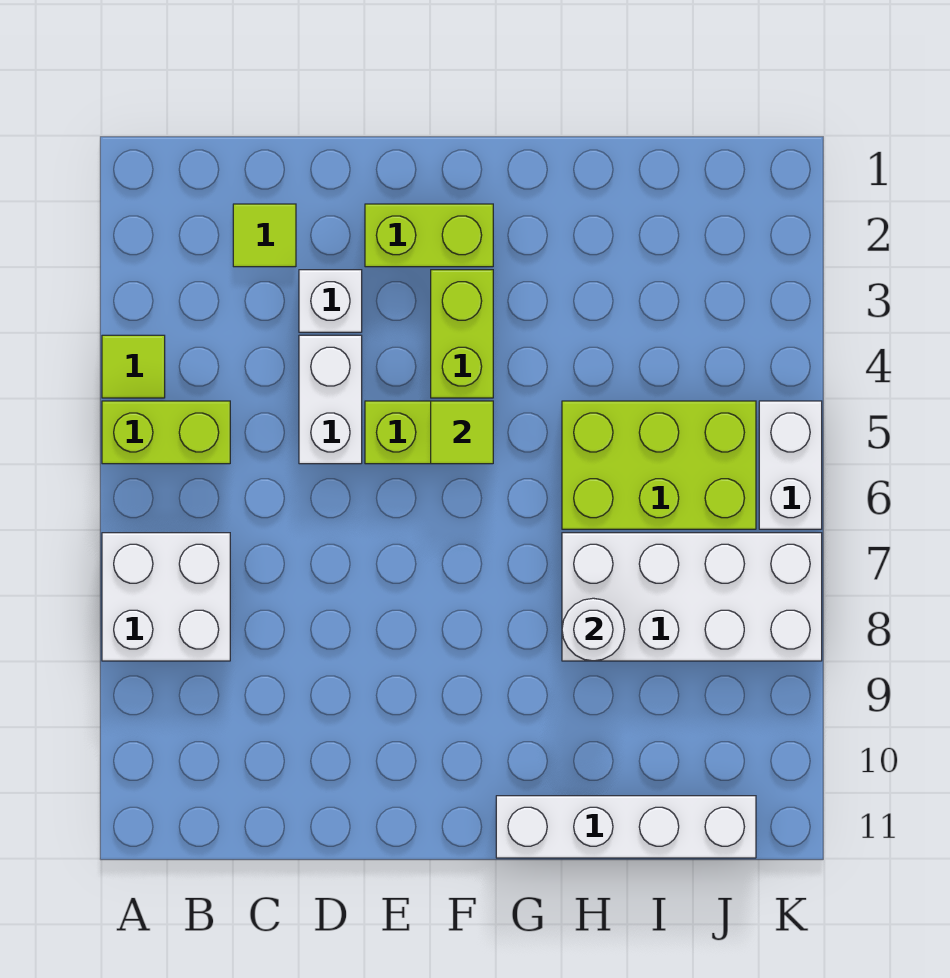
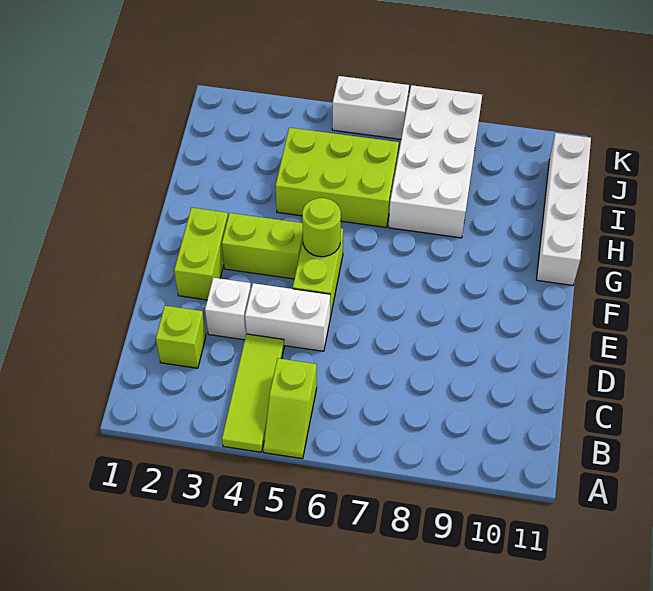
lime tile A4 level 1 -> lime tile A4:C4 level 1
lime brick A5:B5 level 1 -> lime slope A5:B5 level 1 top B
white brick A7:B8 level 1 -> none
lime tile C2 level 1 -> lime brick C2 level 1
lime tile F5 level 2 -> lime round brick F5 level 2
lime brick H5:J6 level 1 -> lime brick H4:I6 level 1
white round brick H8 level 2 -> none

